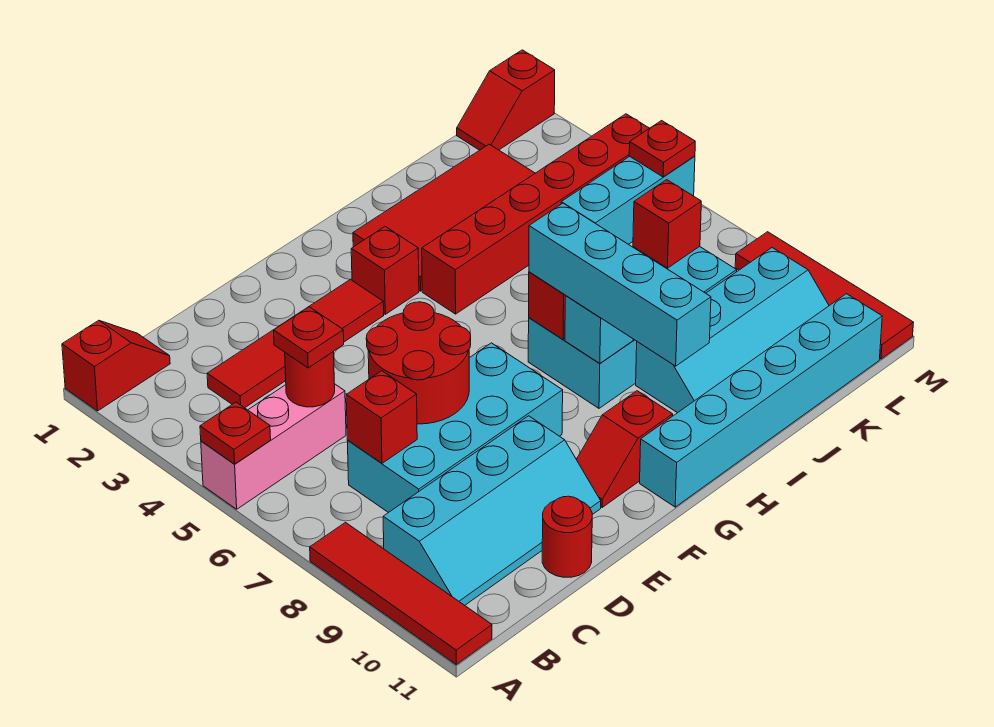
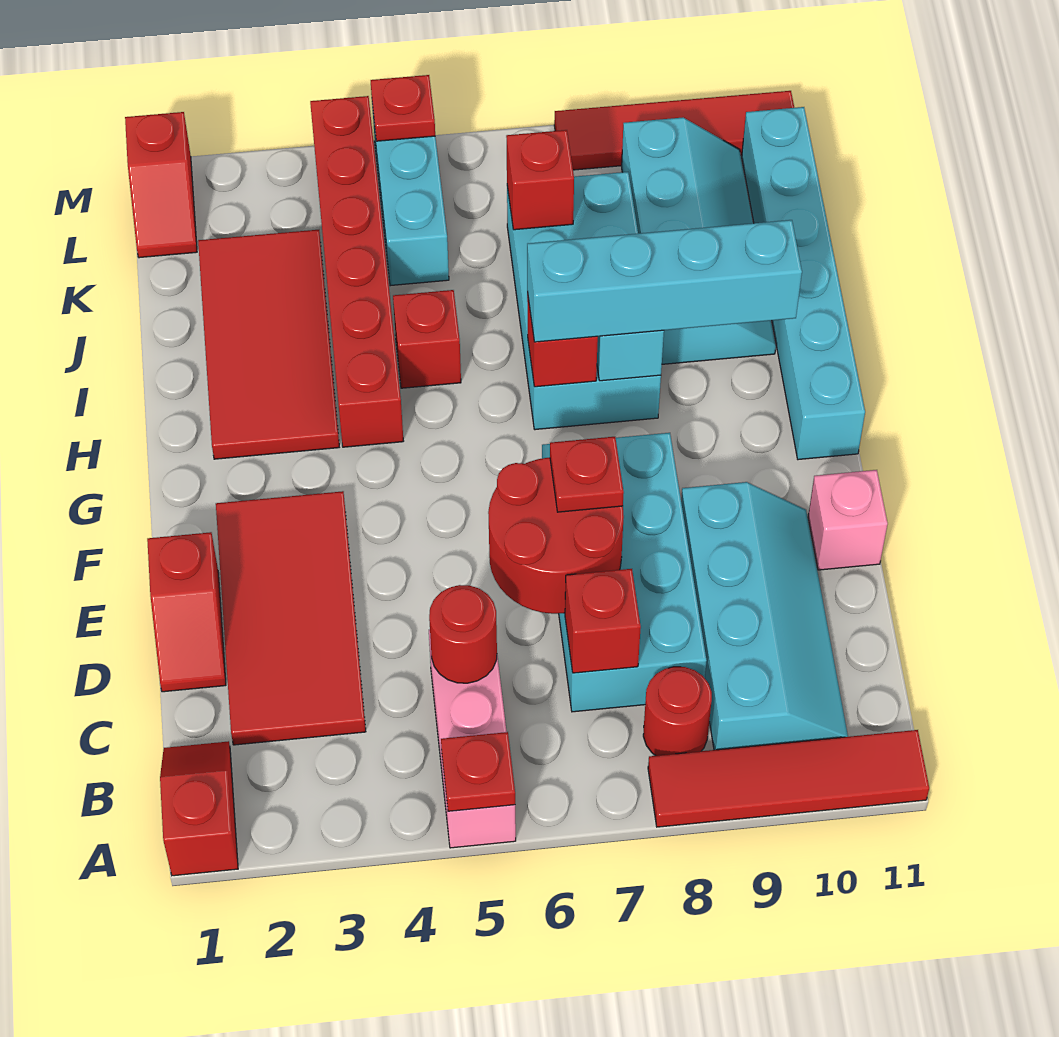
red tile C3:F3 level 1 -> red tile C2:F3 level 1
red plate C5 level 3 -> red plate E7 level 3
red round brick D11 level 1 -> red round brick B8 level 1
none -> pink brick E11 level 1
red slope F10:G10 level 1 top G -> red slope D1:E1 level 1 top E
red brick G3 level 1 -> red brick I5 level 1

